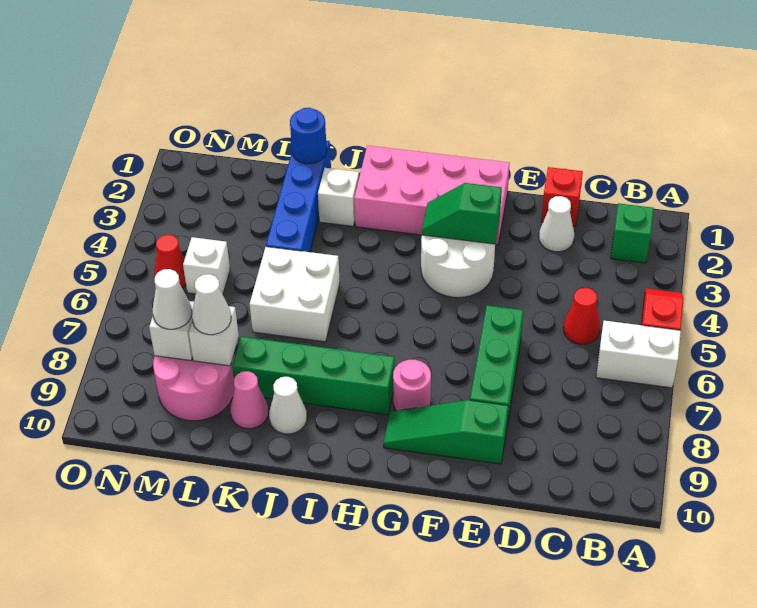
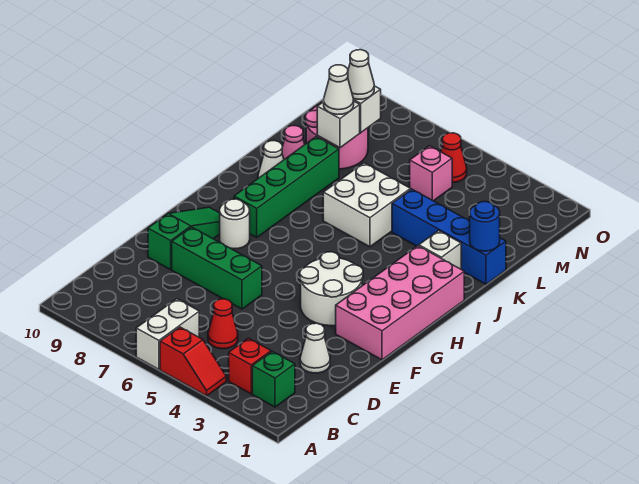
red brick D1 level 1 -> red brick B3 level 1
green slope F3:G3 level 2 top F -> none
pink round brick G8 level 1 -> white round brick G8 level 1
white brick M5 level 1 -> pink brick M5 level 1

